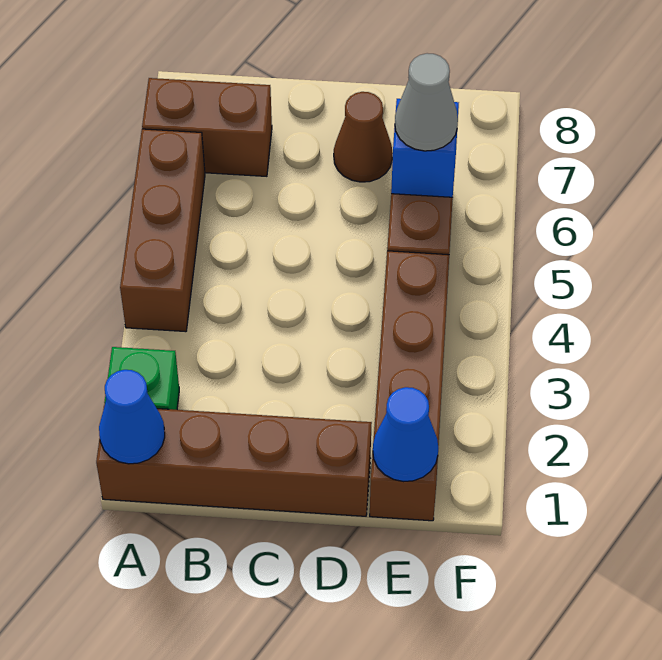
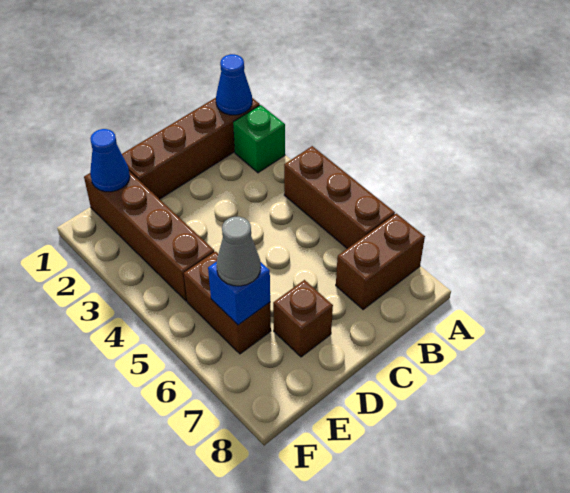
brown cone D7 level 1 -> brown brick D7 level 1

